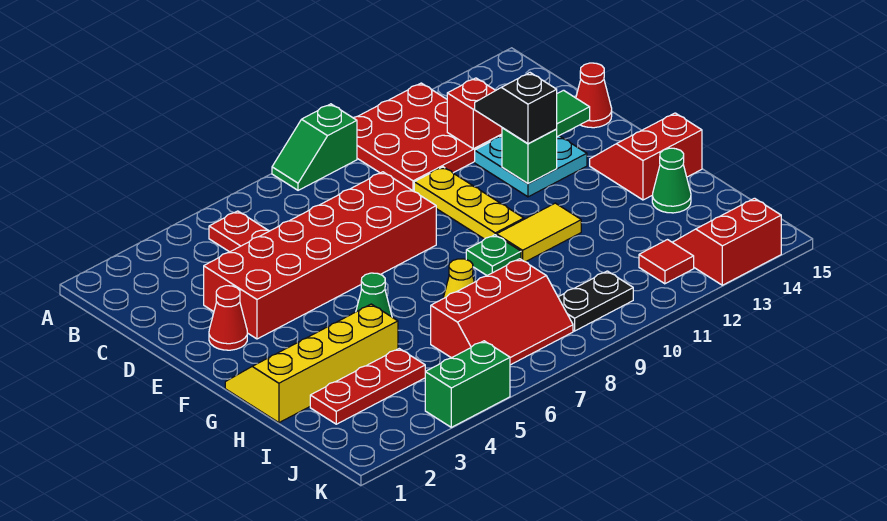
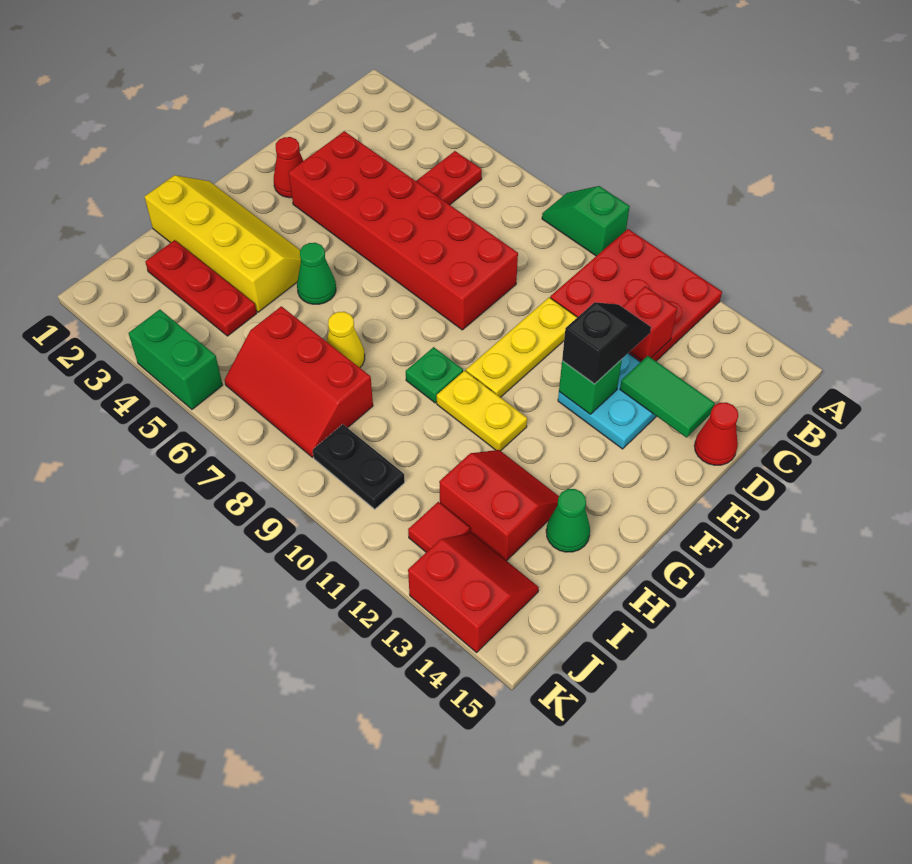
red slope F14:G15 level 1 top G -> red slope H12:I13 level 1 top I
yellow tile G10:G11 level 1 -> yellow plate G10:G11 level 1

